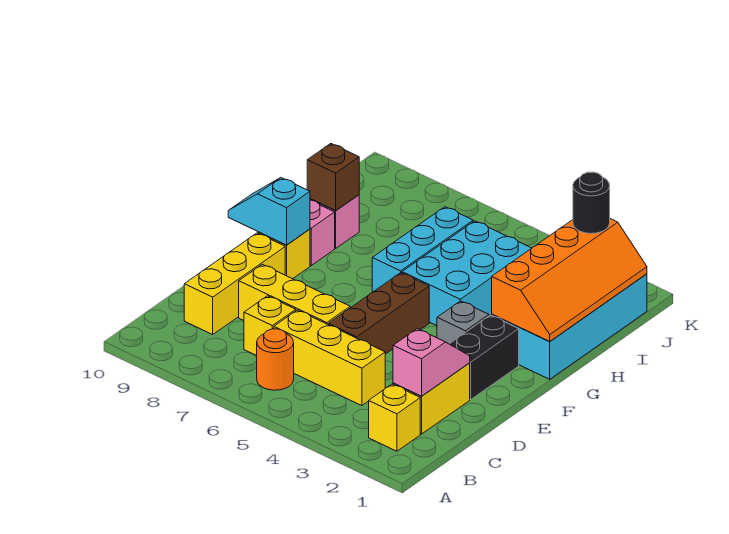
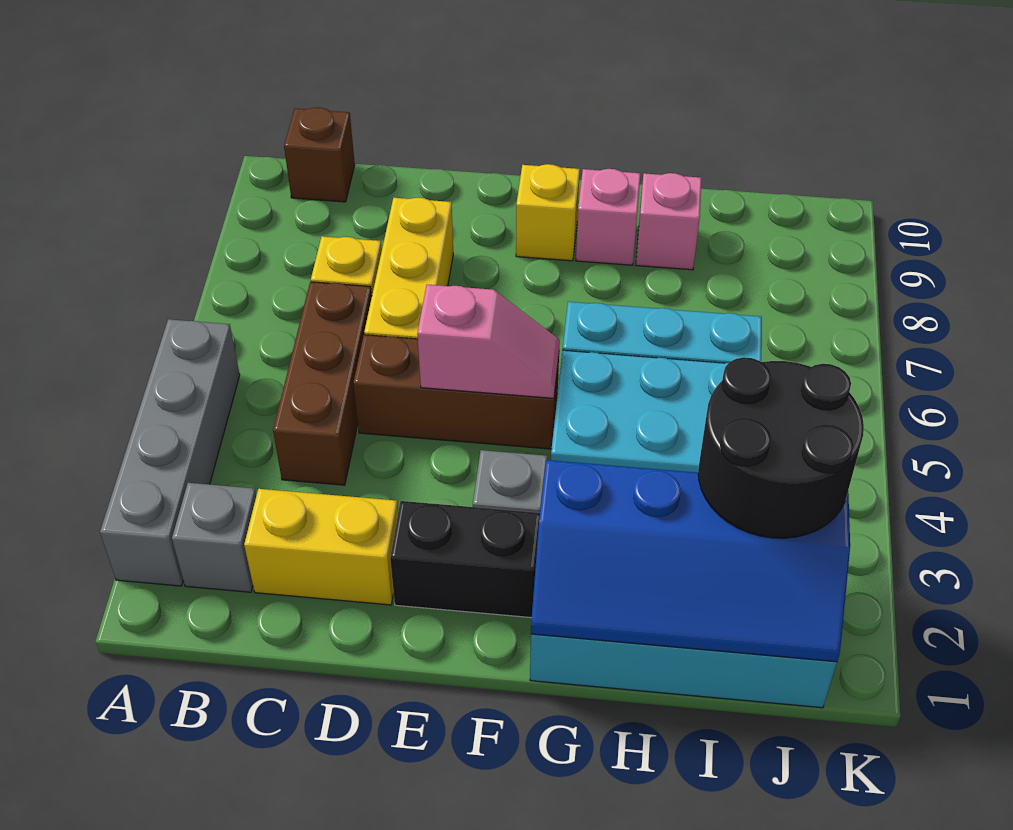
none -> grey brick A2:A5 level 1
yellow brick B2 level 1 -> grey brick B2 level 1
orange round brick B6 level 1 -> none
pink slope C2:D2 level 2 top C -> pink slope E5:F5 level 2 top E
yellow brick C4:C6 level 1 -> brown brick C4:C6 level 1
yellow brick C9:E9 level 1 -> none
cyan slope F9:F10 level 2 top 9 -> none
orange slope G1:J2 level 2 top 2 -> blue slope G1:J2 level 2 top 2
brown brick H9 level 2 -> brown brick B10 level 1
black round brick J2 level 3 -> black round brick I2:J3 level 3

